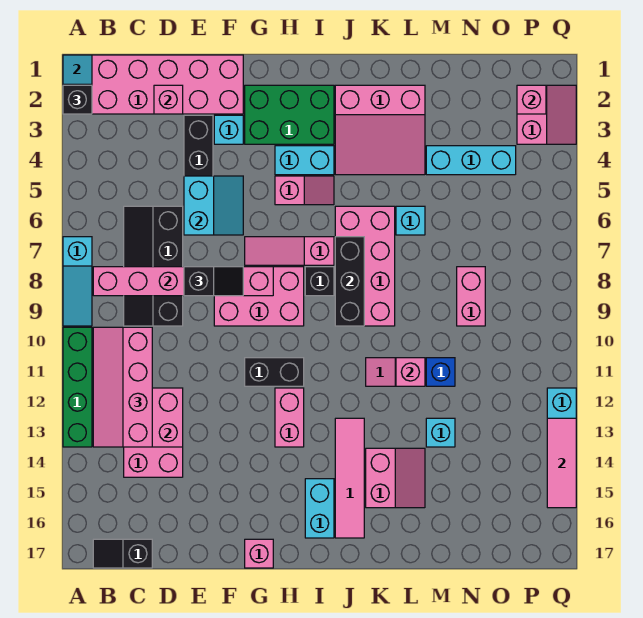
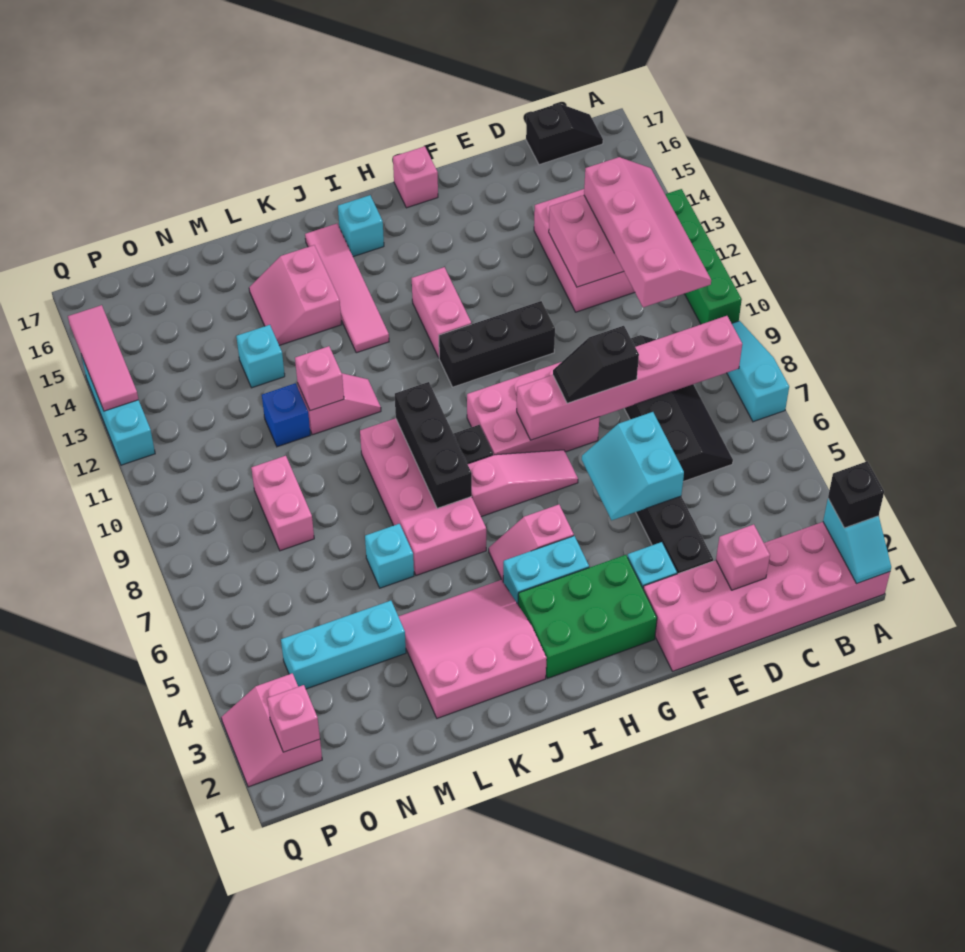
black brick G11:H11 level 1 -> black brick F11:H11 level 1
cyan brick I15:I16 level 1 -> cyan brick I16 level 1

